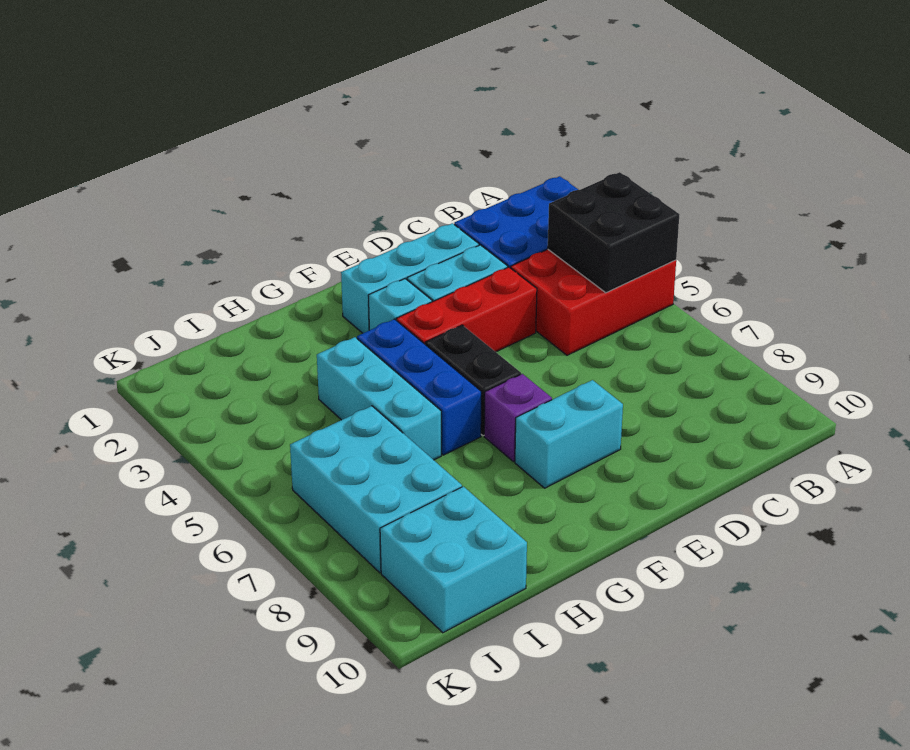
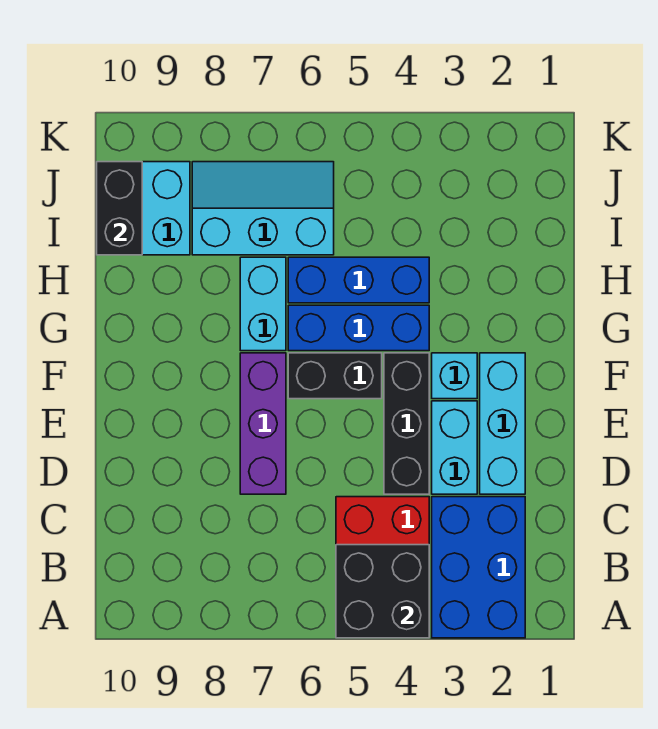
red brick D4:F4 level 1 -> black brick D4:F4 level 1
cyan brick E8:F8 level 1 -> cyan brick G7:H7 level 1
purple brick F7 level 1 -> purple brick D7:F7 level 1
cyan brick H4:H6 level 1 -> blue brick H4:H6 level 1
cyan brick I6:J8 level 1 -> cyan slope I6:J8 level 1 top I
none -> black brick I10:J10 level 2

